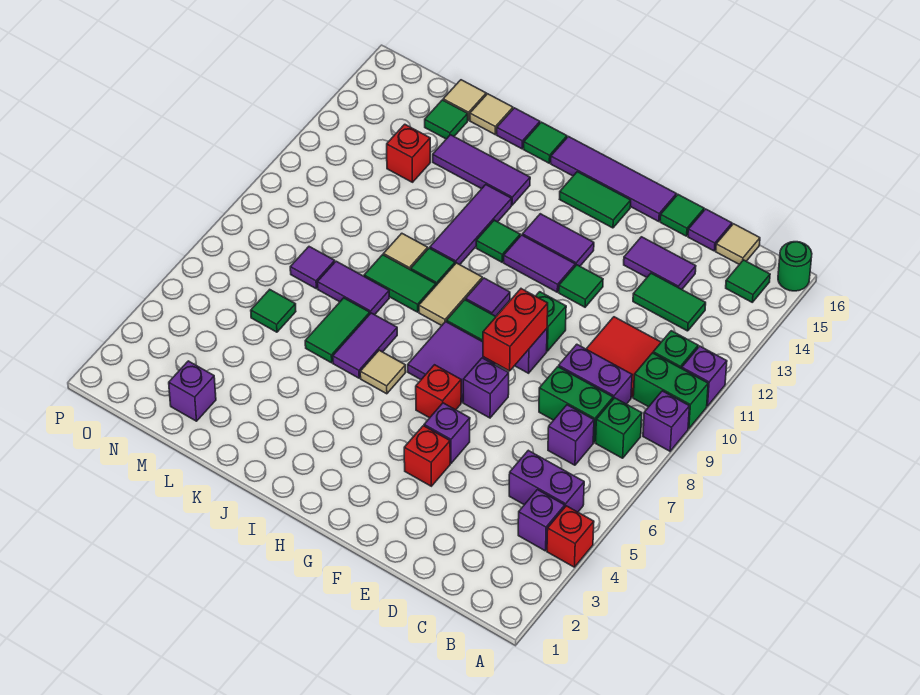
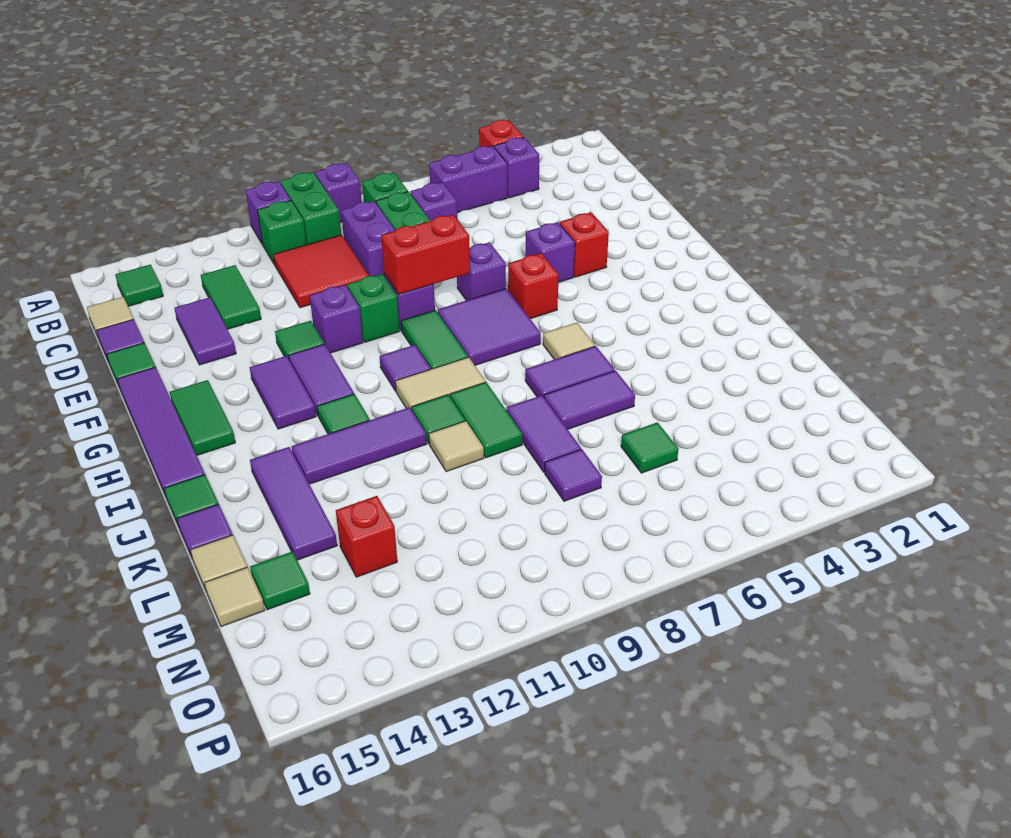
green round brick A16 level 1 -> none
purple brick B5:C5 level 1 -> purple brick B5:B6 level 1
green tile K6:K7 level 1 -> purple tile K6:K7 level 1
purple brick M2 level 1 -> purple brick F11 level 1

